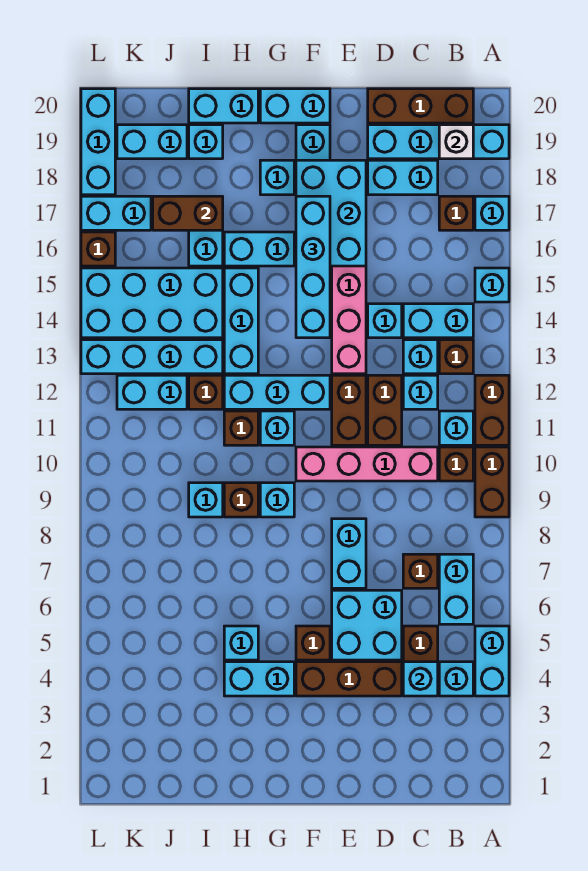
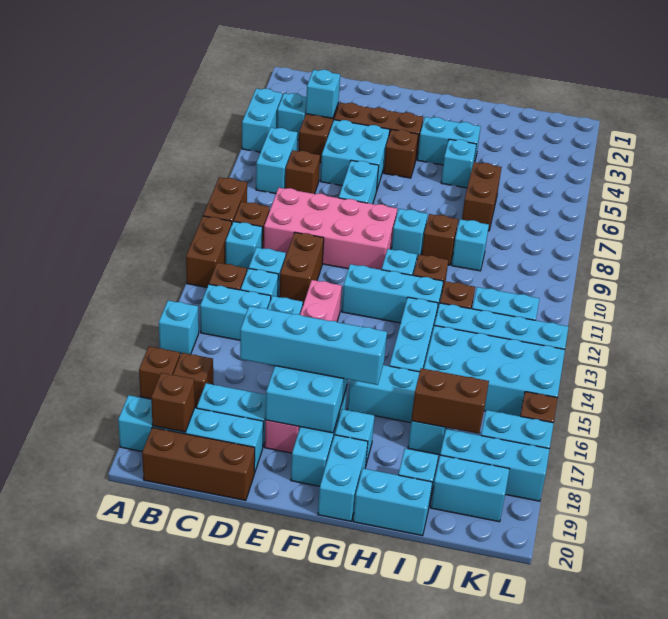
cyan brick A17 level 1 -> brown brick A17 level 1
white brick B19 level 2 -> brown brick B19 level 2
pink brick C10:F10 level 1 -> pink brick C9:F10 level 1
brown brick E11:E12 level 1 -> brown brick I6:I7 level 1
cyan brick F14:F17 level 3 -> cyan brick D17:G17 level 3
cyan brick F20:G20 level 1 -> cyan brick G19:G20 level 1
cyan brick L18:L20 level 1 -> cyan brick J18:L18 level 1

